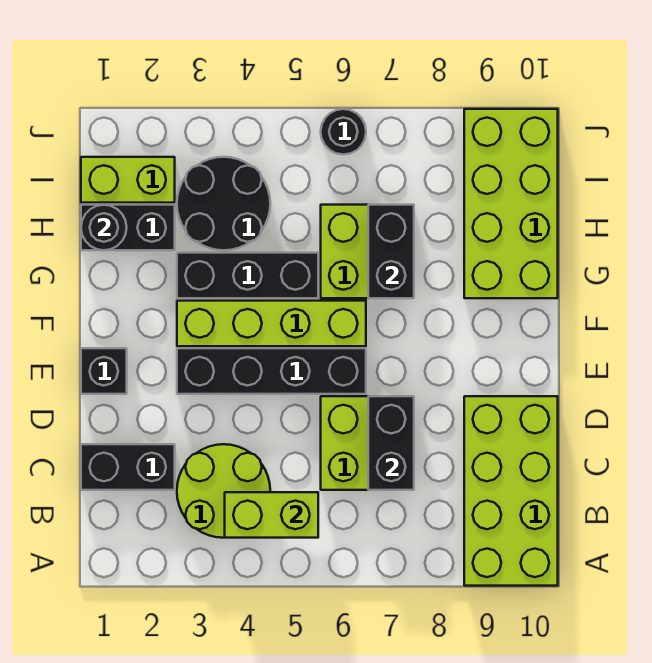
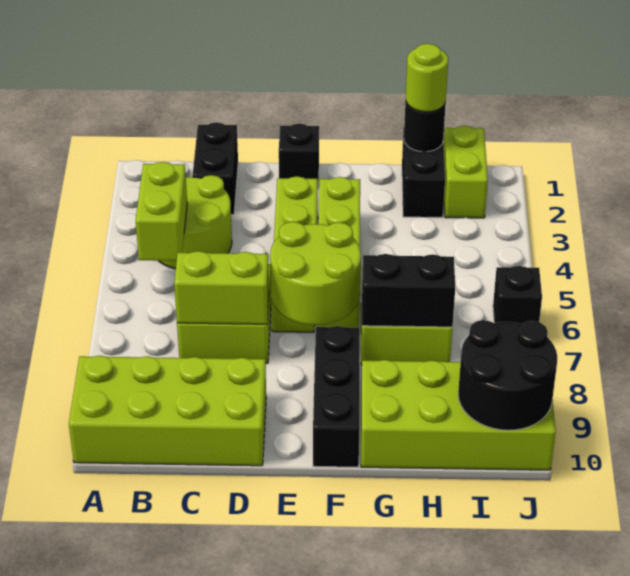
black brick C7:D7 level 2 -> lime brick C7:D7 level 2
black brick E3:E6 level 1 -> lime brick E3:E6 level 1
none -> lime round brick E6:F7 level 2
black brick G3:G5 level 1 -> black brick F8:F10 level 1
none -> lime round brick H1 level 3
black round brick H3:I4 level 1 -> black round brick I9:J10 level 2
black round brick J6 level 1 -> black brick J6 level 1

